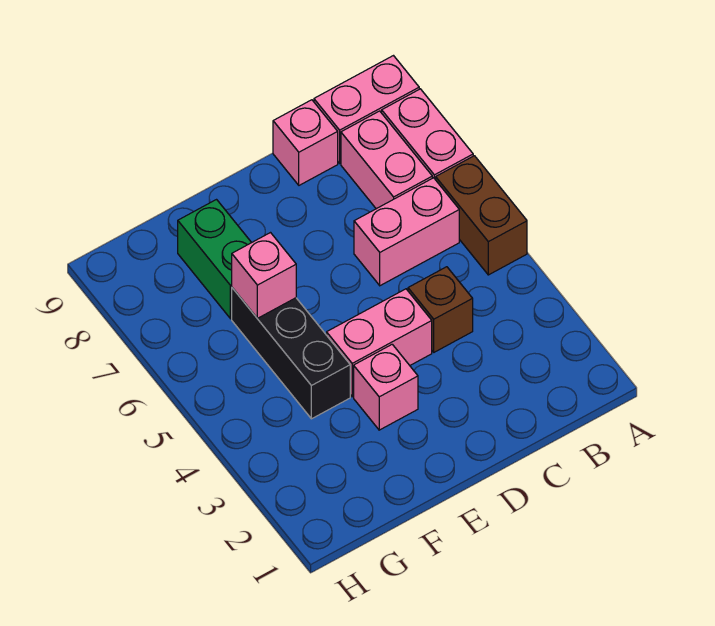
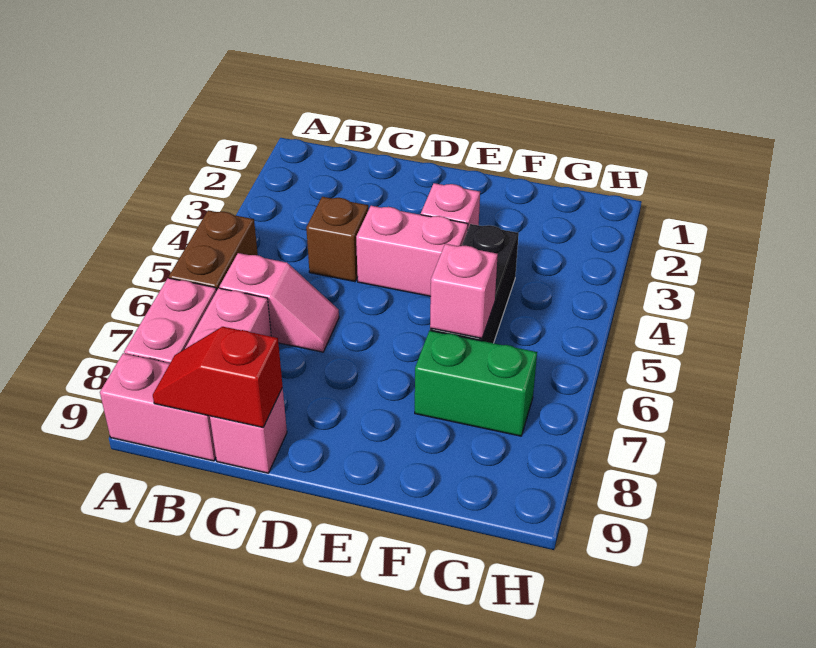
pink brick B6:C6 level 1 -> pink slope B6:C6 level 1 top B
none -> red slope B9:C9 level 2 top C
green brick F7:F8 level 1 -> green brick F7:G7 level 1

